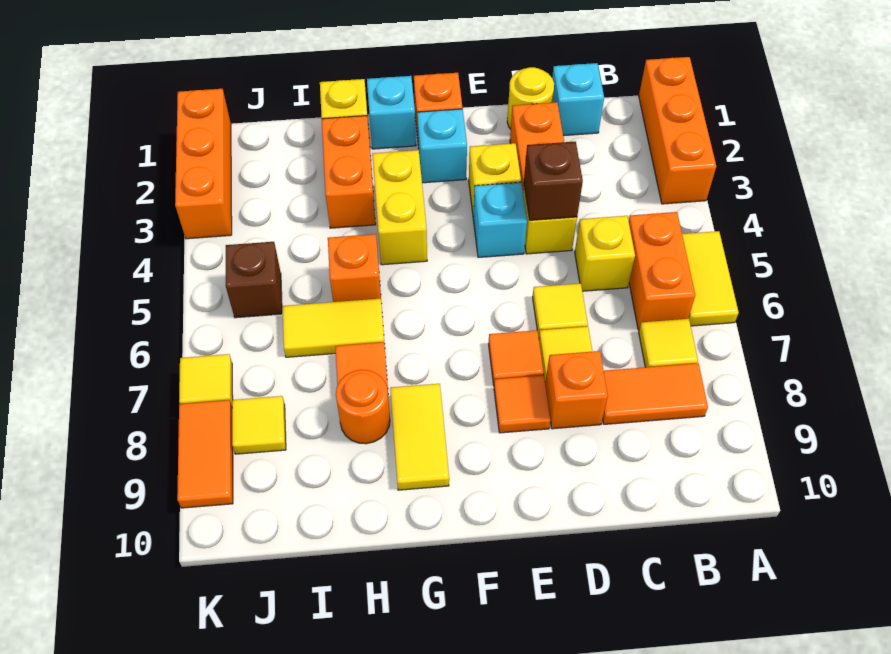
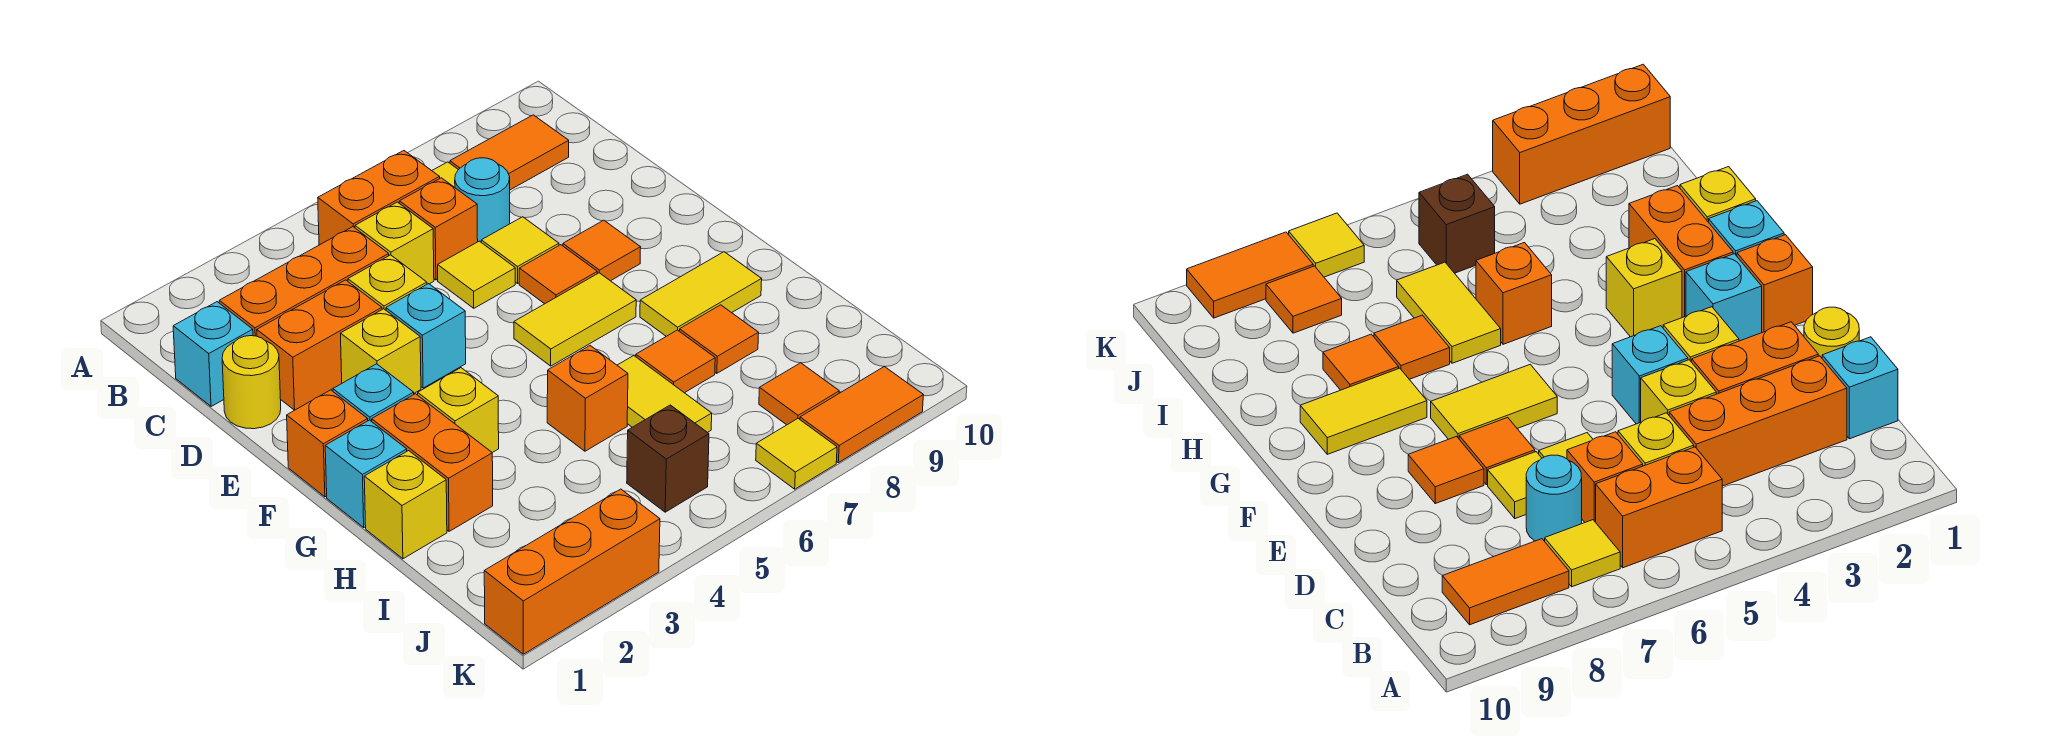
orange brick A1:A3 level 1 -> orange brick C2:C4 level 1
yellow tile A5:A6 level 1 -> yellow tile F6:F7 level 1
orange tile B8:C8 level 1 -> orange tile B8:B9 level 1
none -> cyan round brick C7 level 1
brown brick D4 level 2 -> none
orange brick D8 level 1 -> orange brick C6 level 1
yellow brick G3:G4 level 1 -> yellow brick G3 level 1
orange brick H2:H3 level 1 -> orange brick G2:H2 level 1
orange round brick H8 level 1 -> orange tile H8 level 1
yellow tile J8 level 1 -> orange tile J8 level 1

